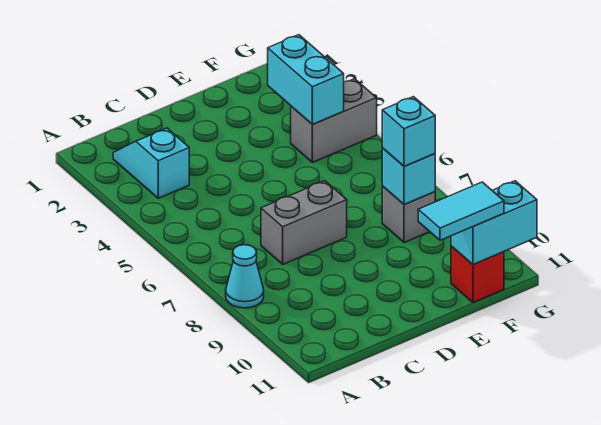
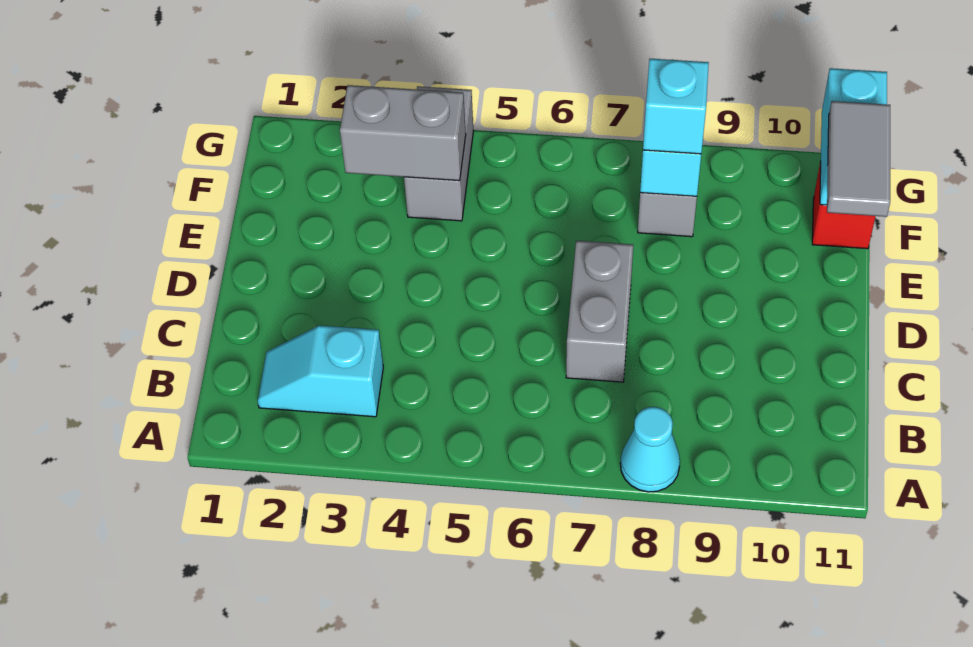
cyan tile E11:F11 level 3 -> grey tile E11:F11 level 3
cyan brick F3:F4 level 2 -> grey brick F3:F4 level 2

